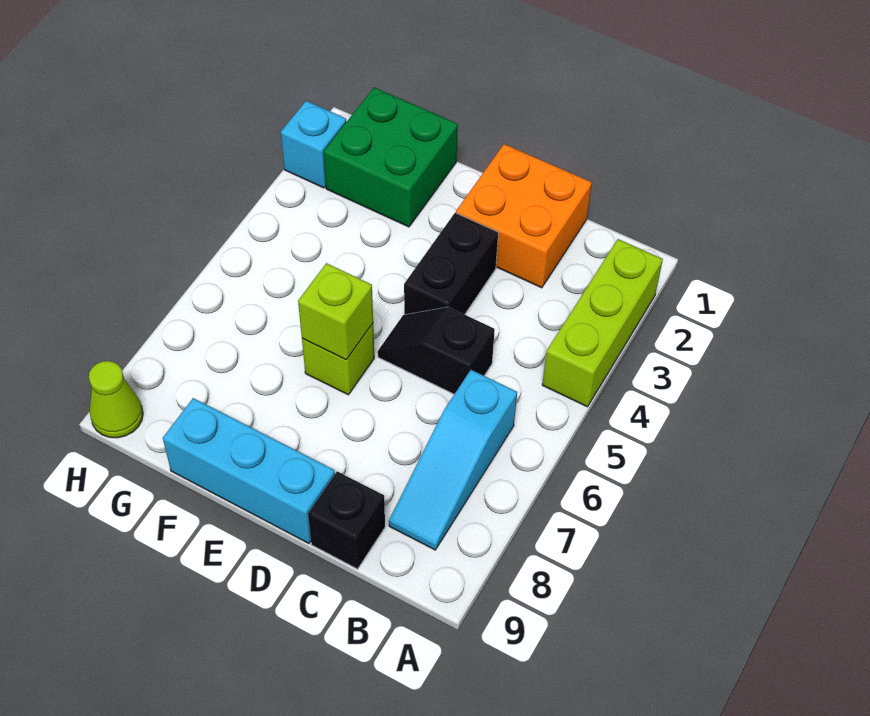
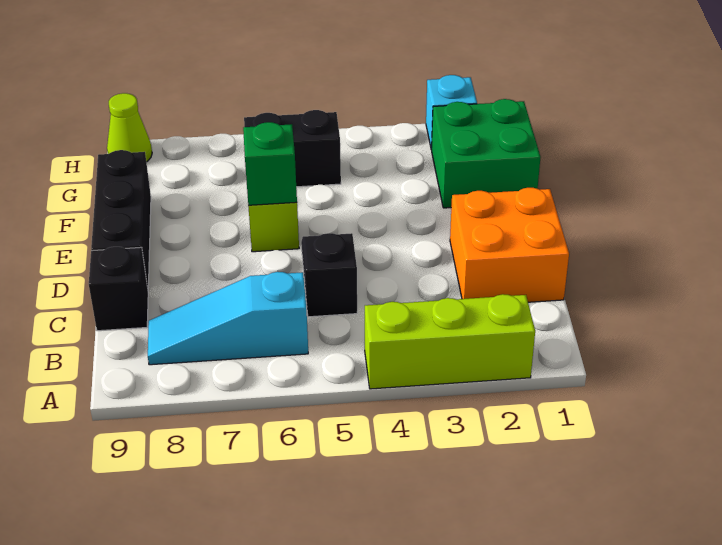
black brick D3:D4 level 1 -> black brick G5:G6 level 1
cyan brick D9:F9 level 1 -> black brick D9:F9 level 1
lime brick E6 level 2 -> green brick E6 level 2

